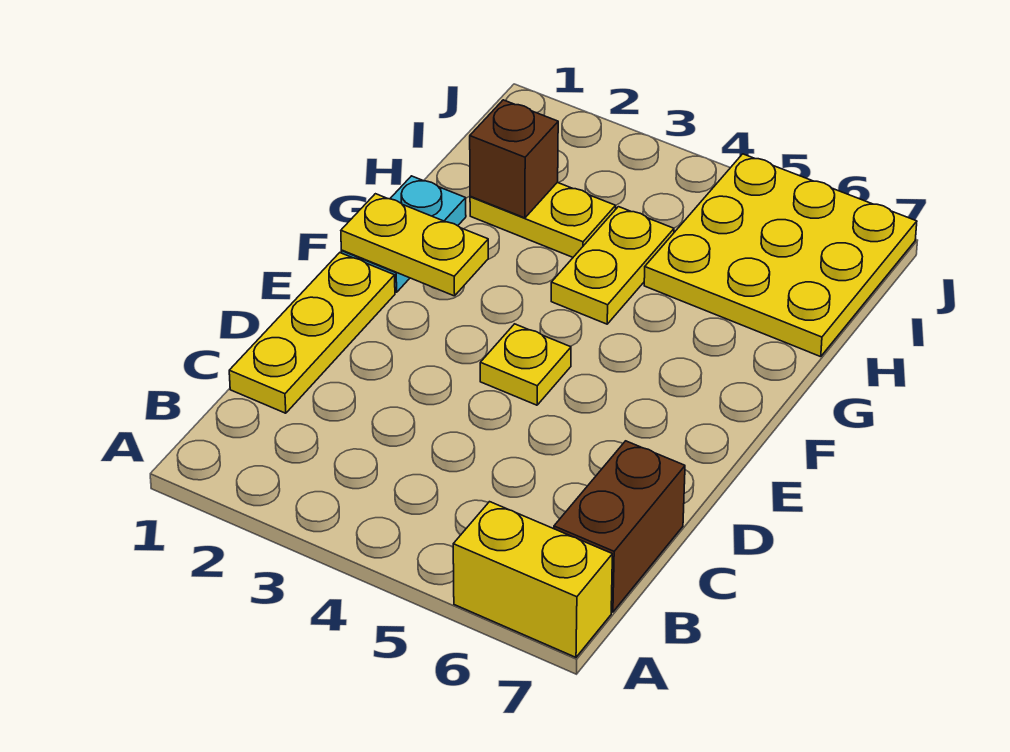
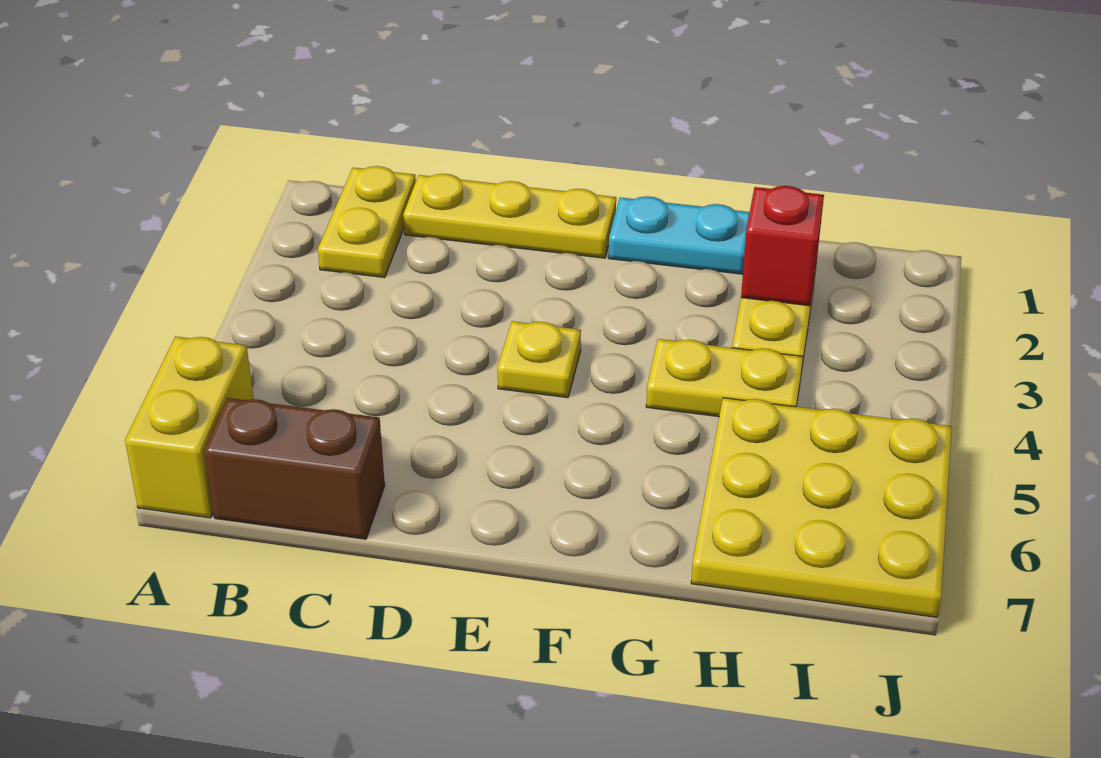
yellow plate F1:F2 level 2 -> yellow plate B1:B2 level 1
brown brick H2 level 2 -> red brick H2 level 2

